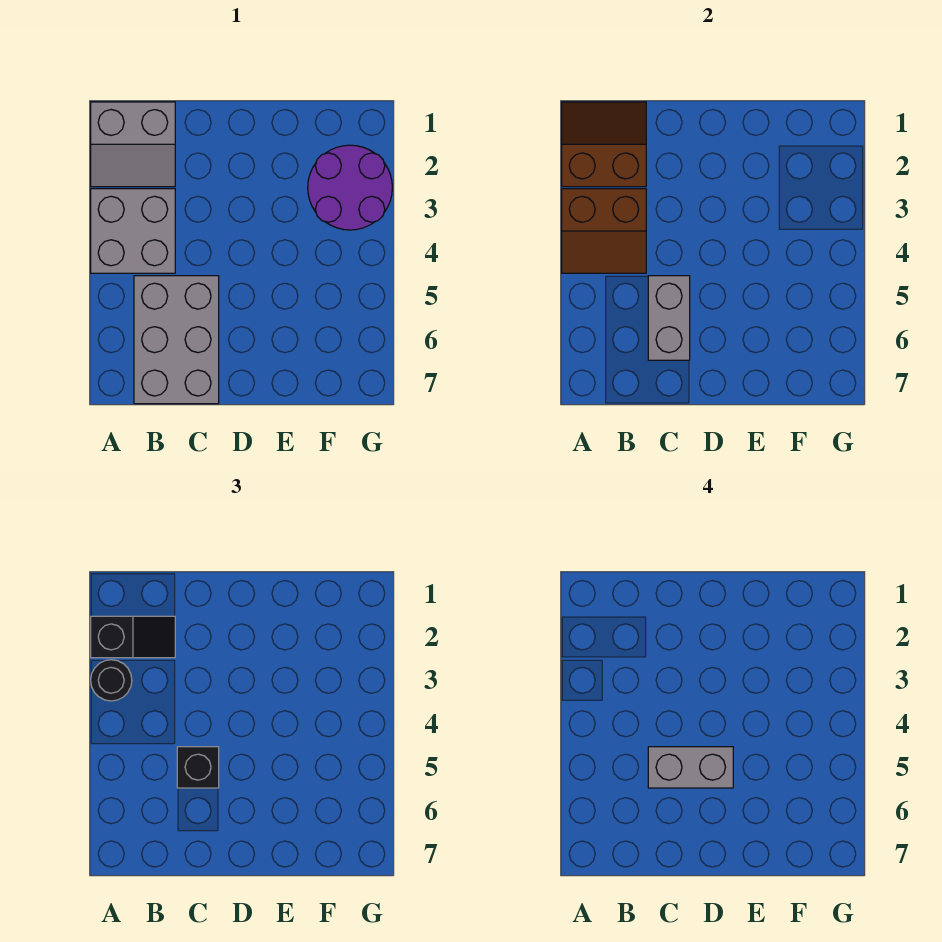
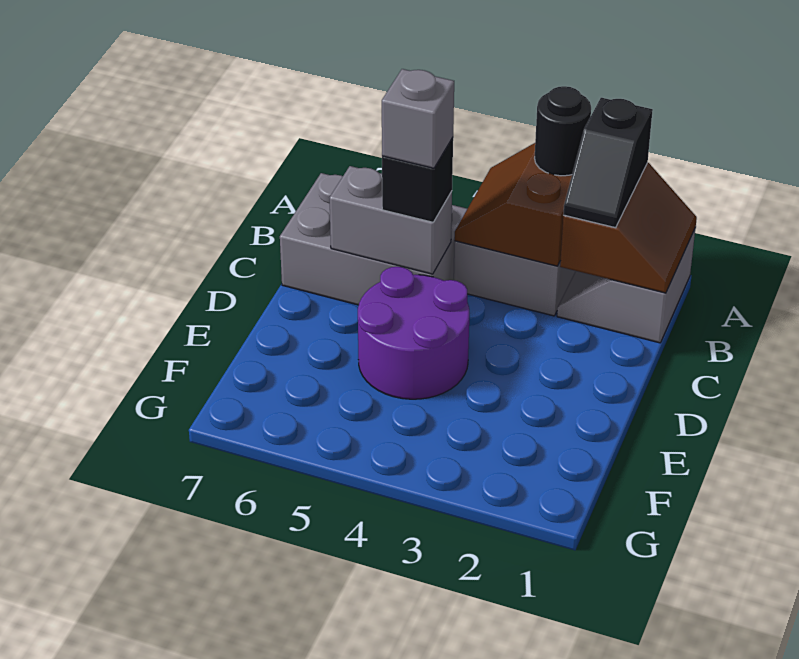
grey brick C5:D5 level 4 -> grey brick C5 level 4
purple round brick F2:G3 level 1 -> purple round brick D4:E5 level 1

